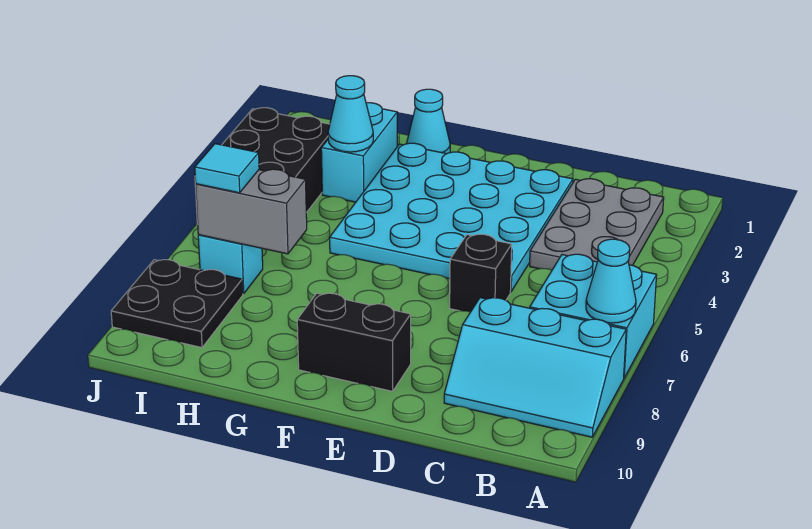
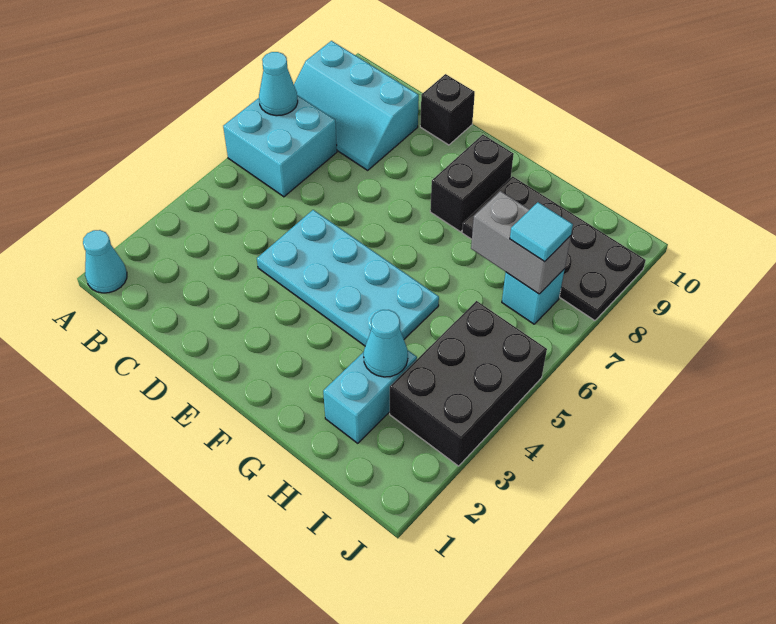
cyan slope A8:C9 level 1 top 8 -> cyan slope A8:C9 level 1 top 9
grey plate B2:C4 level 1 -> none
cyan plate D2:G5 level 1 -> cyan plate D4:G5 level 1
black brick D6 level 1 -> black brick D10 level 1
black brick E9:F9 level 1 -> black brick F8:F9 level 1
cyan cone G1 level 1 -> cyan cone A1 level 1
black plate I8:J9 level 1 -> black plate G8:J9 level 1

